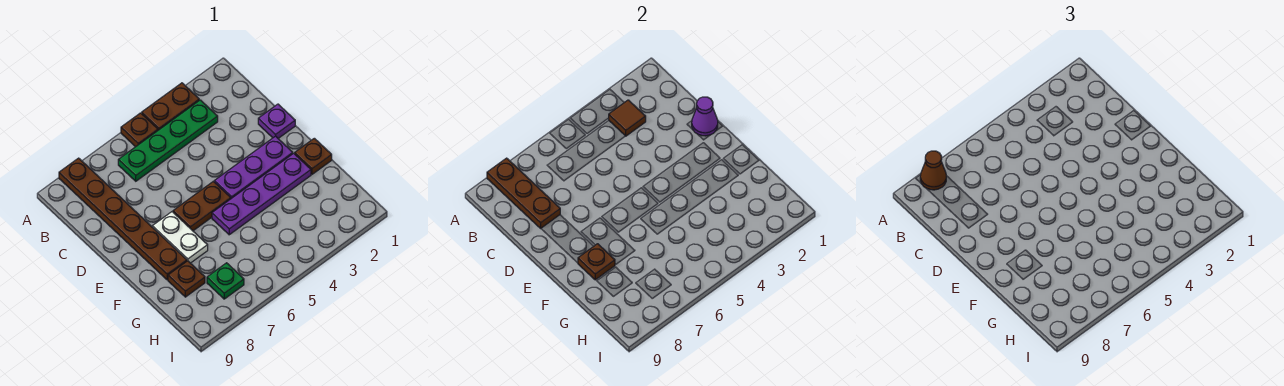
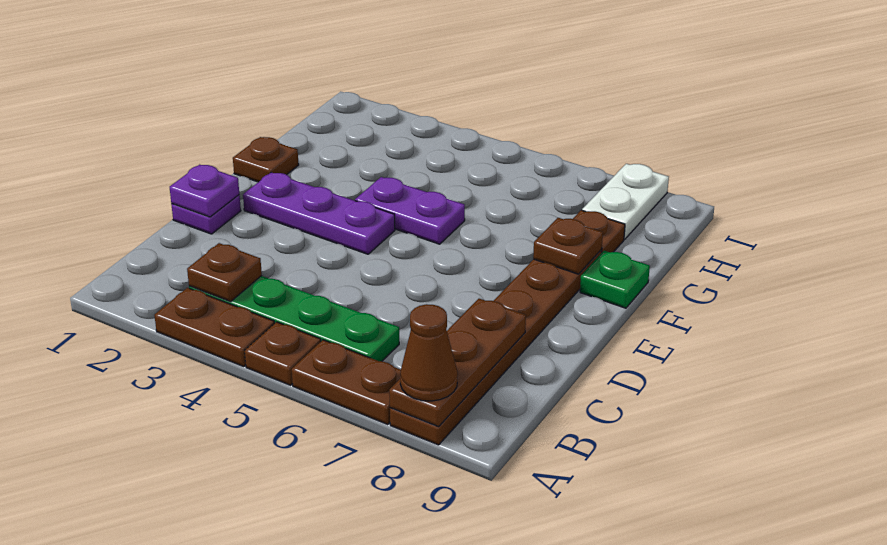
brown tile B3 level 2 -> brown plate B3 level 2
purple cone D1 level 2 -> purple plate D1 level 2
brown plate E5:E6 level 1 -> brown plate A6:A7 level 1
white plate E7:F7 level 1 -> white plate H8:I8 level 1
purple plate F2:F5 level 1 -> purple plate F4:F5 level 1
green plate H7 level 1 -> green plate F9 level 1

